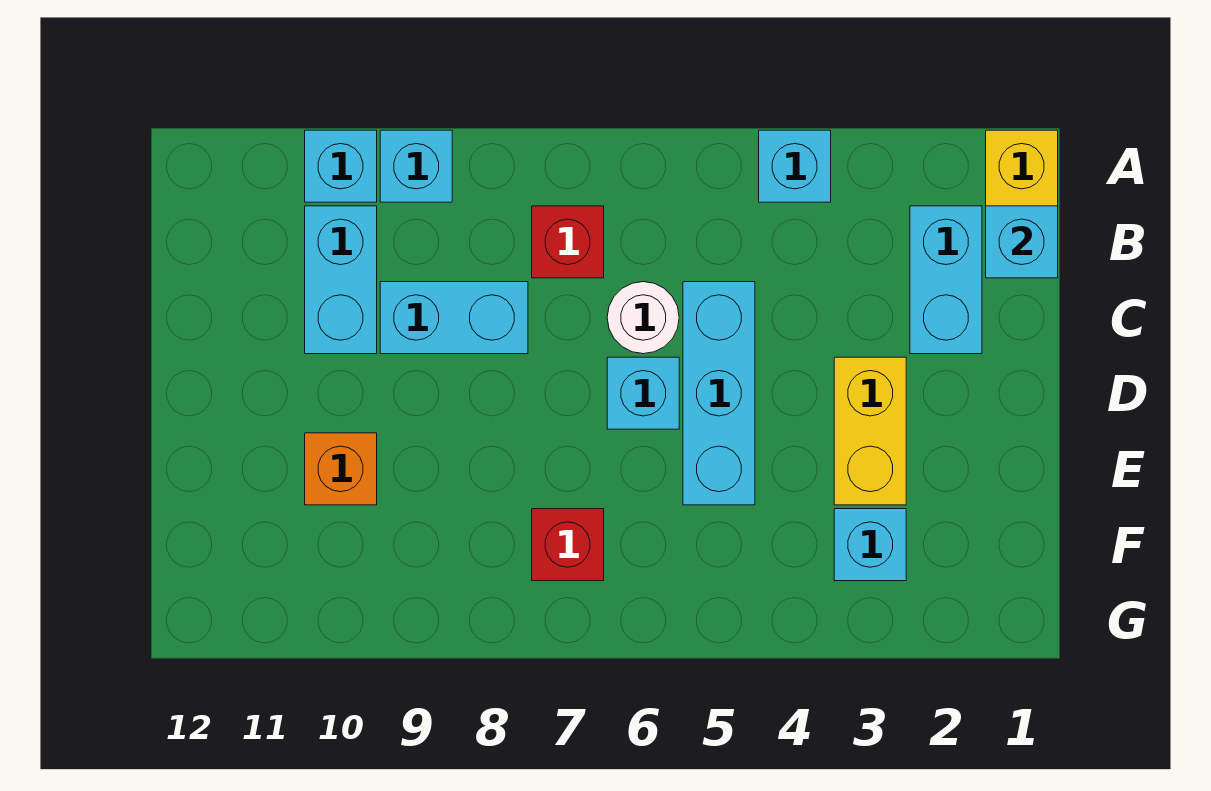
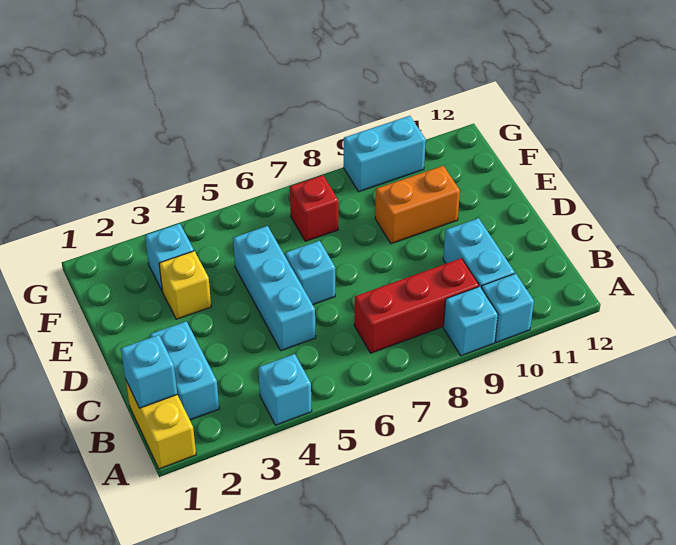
red brick B7 level 1 -> red brick B7:B9 level 1
white round brick C6 level 1 -> none
cyan brick C8:C9 level 1 -> cyan brick G9:G10 level 1
yellow brick D3:E3 level 1 -> yellow brick E3 level 1
orange brick E10 level 1 -> orange brick E9:E10 level 1

